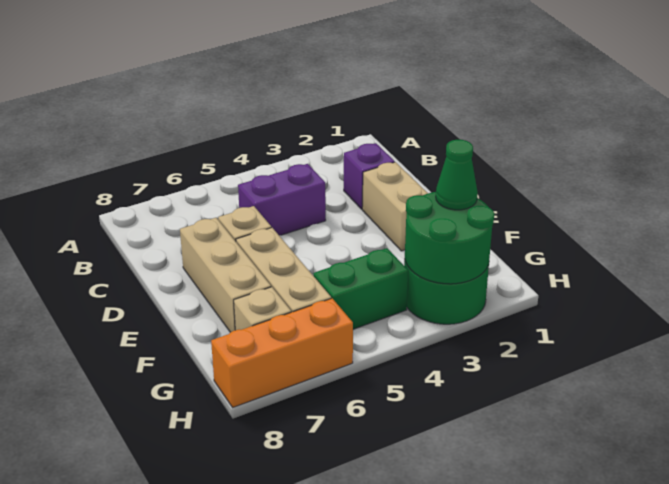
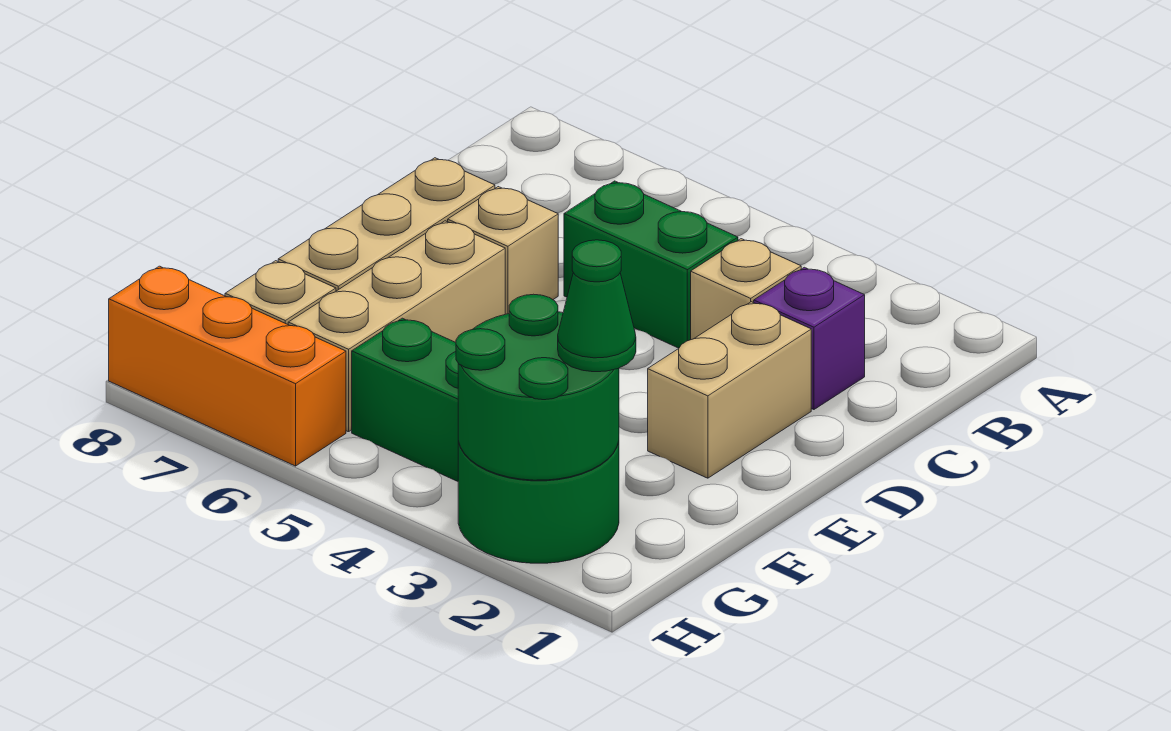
none -> tan brick C3 level 1
purple brick C4:C5 level 1 -> green brick C4:C5 level 1

